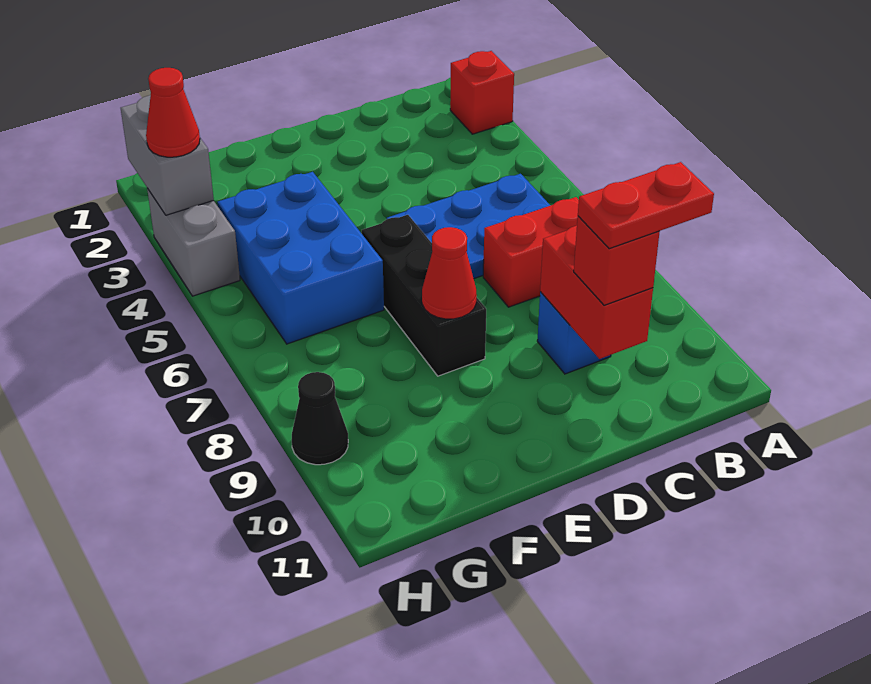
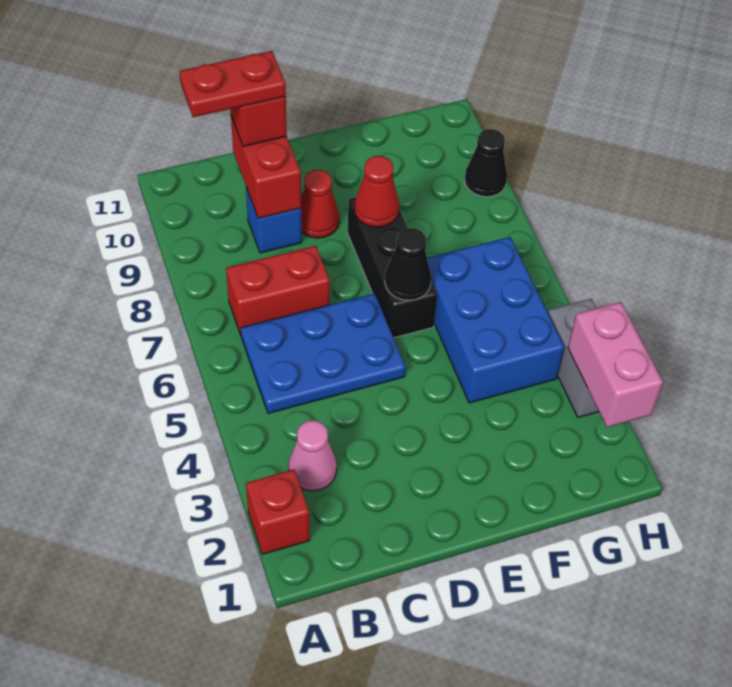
none -> pink cone B3 level 1
none -> black cone E6 level 2
grey brick H2:H3 level 2 -> pink brick H2:H3 level 2
red cone H3 level 3 -> red cone D9 level 1

